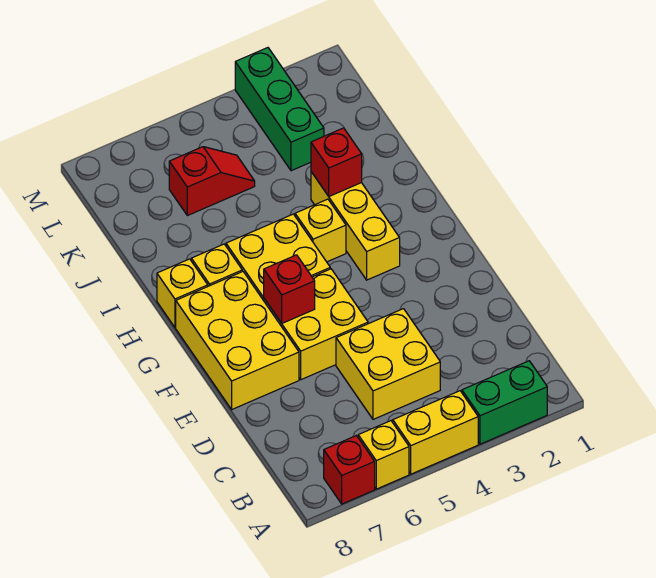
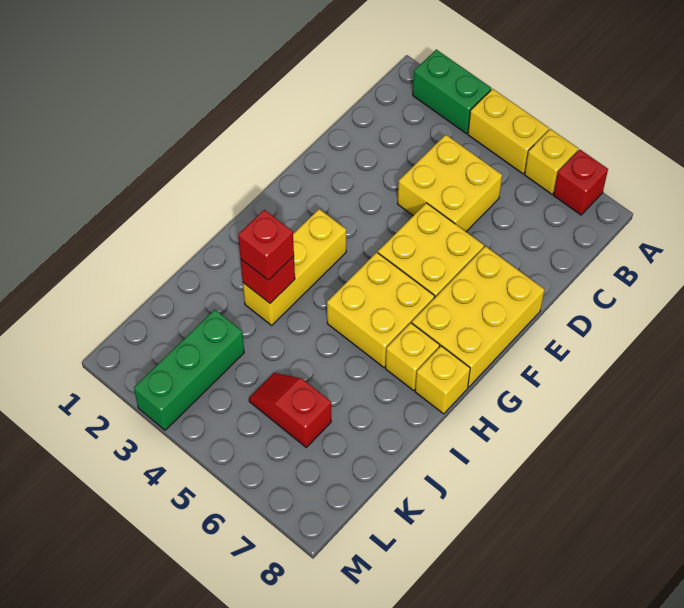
red brick F6 level 2 -> red brick I3 level 3
yellow brick H4 level 1 -> none

